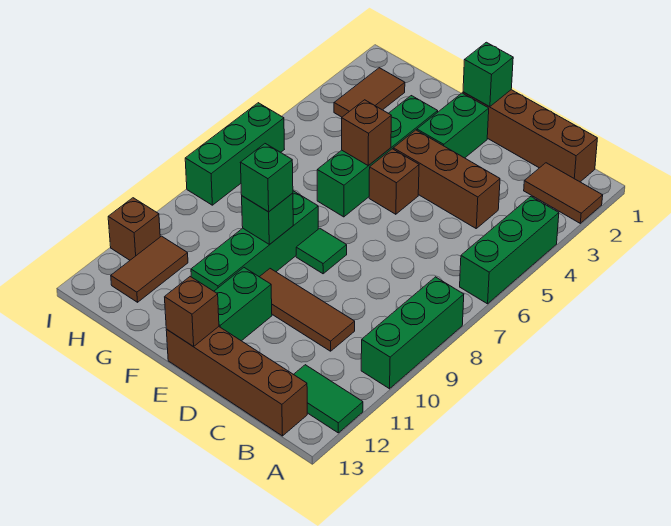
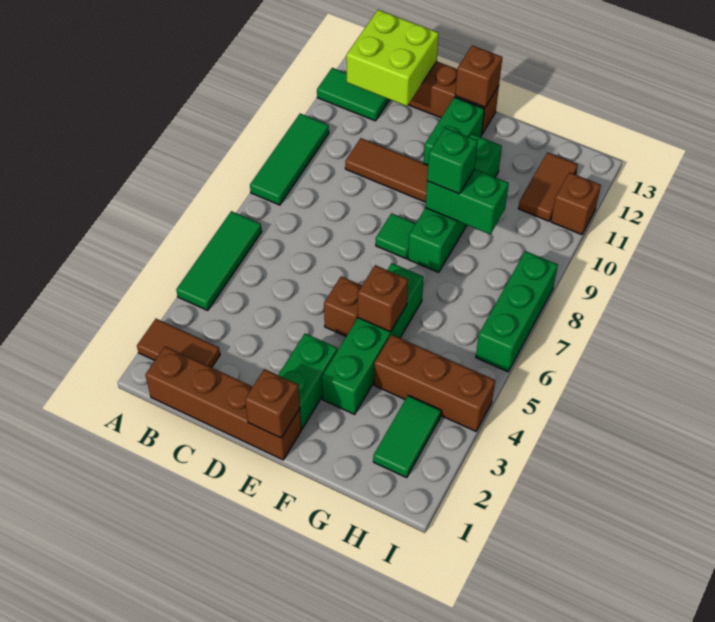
green brick A4:A6 level 1 -> green tile A4:A6 level 1
green brick A8:A10 level 1 -> green tile A8:A10 level 1
none -> lime brick B12:C13 level 2
brown brick C4:E4 level 1 -> brown brick G4:I4 level 1
green brick E1 level 2 -> brown brick E1 level 2
green brick F9 level 2 -> green brick F9:G9 level 2
brown tile H2:H3 level 1 -> green tile H2:H3 level 1

